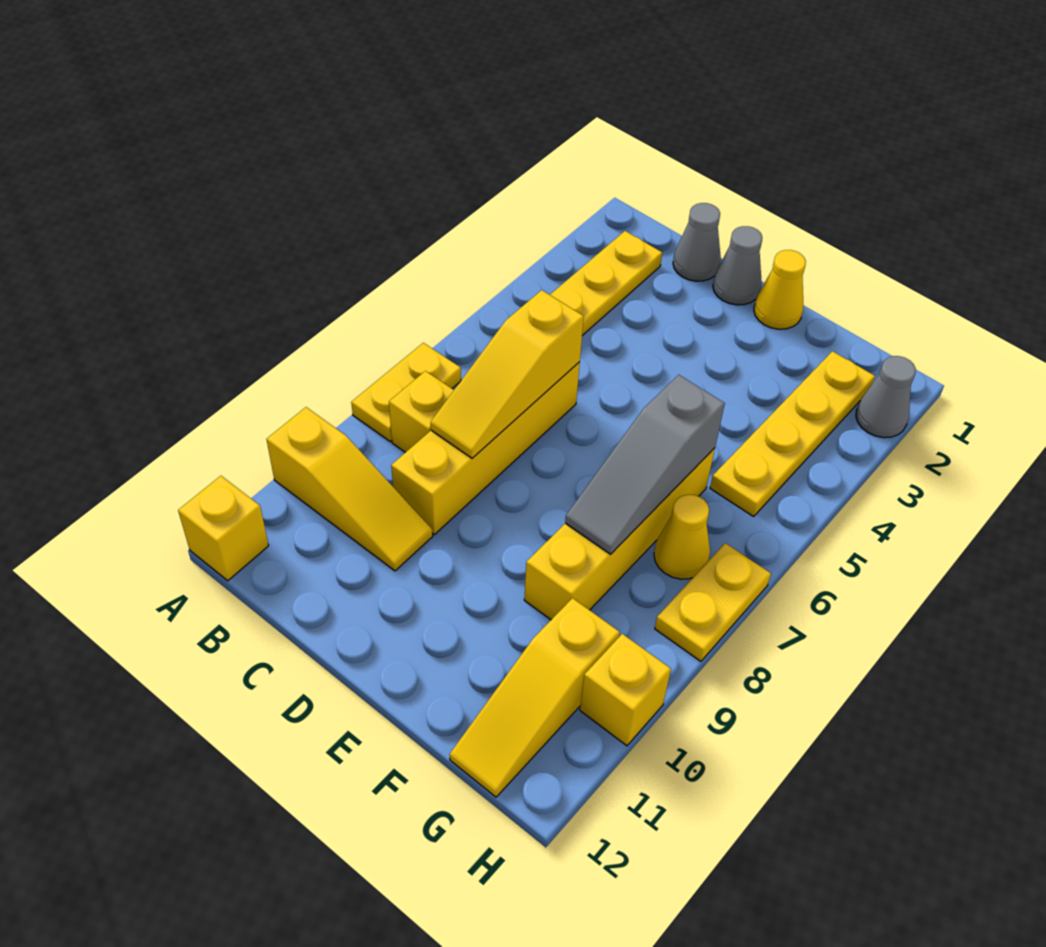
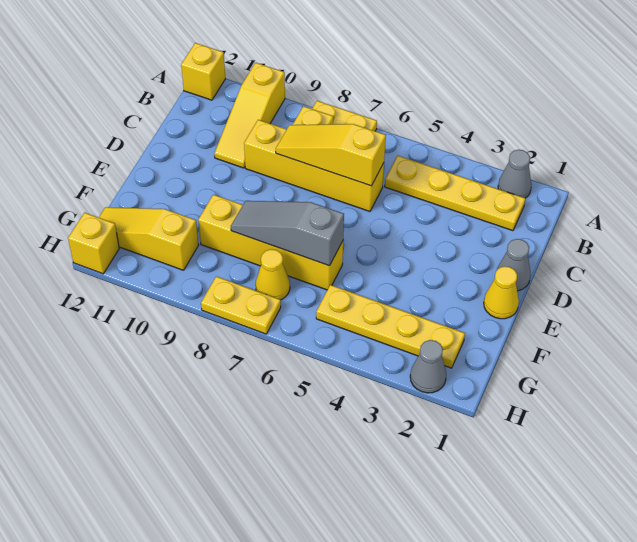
grey cone C1 level 1 -> grey cone A2 level 1
yellow brick H10 level 1 -> yellow brick H12 level 1

